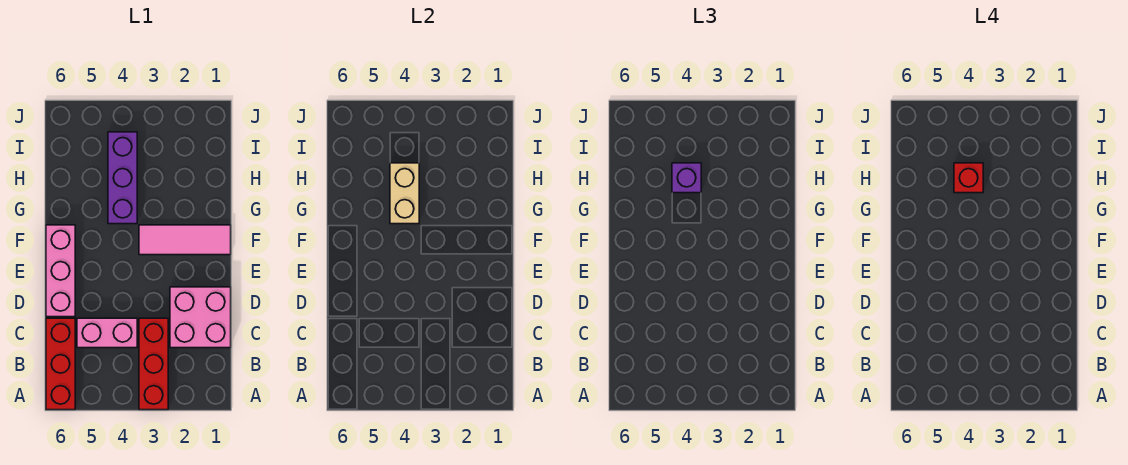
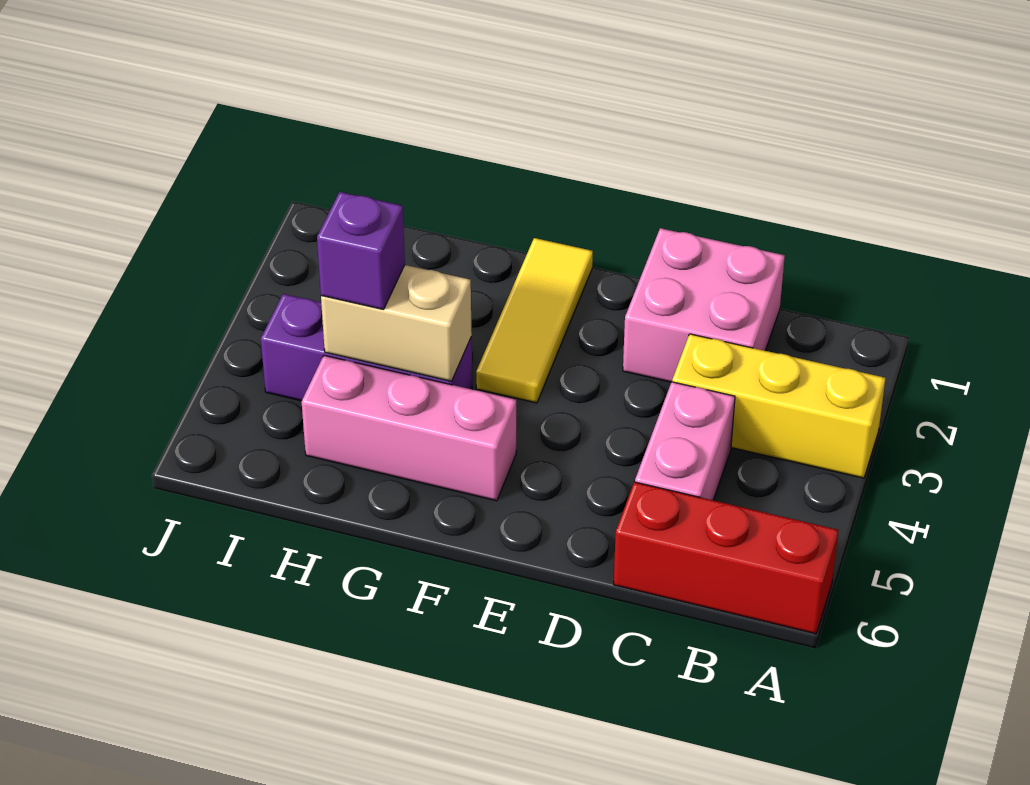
red brick A3:C3 level 1 -> yellow brick A3:C3 level 1
pink brick D6:F6 level 1 -> pink brick F5:H5 level 1
pink tile F1:F3 level 1 -> yellow tile F1:F3 level 1
red brick H4 level 4 -> none

